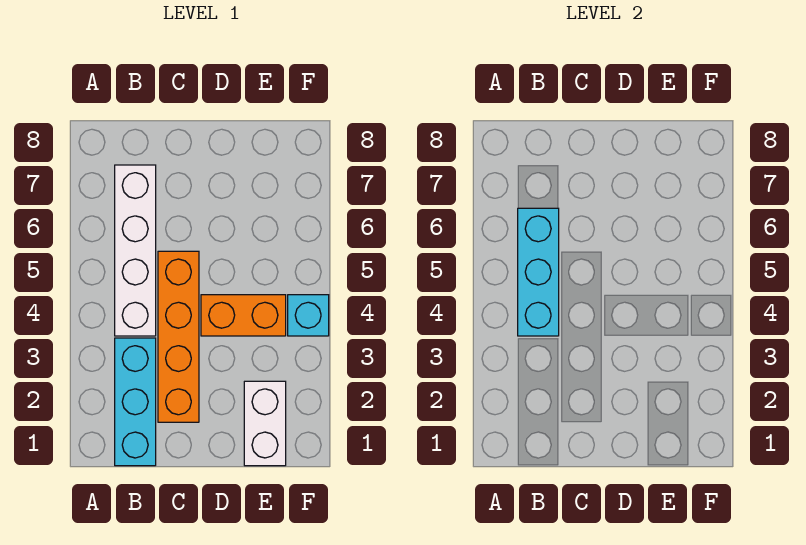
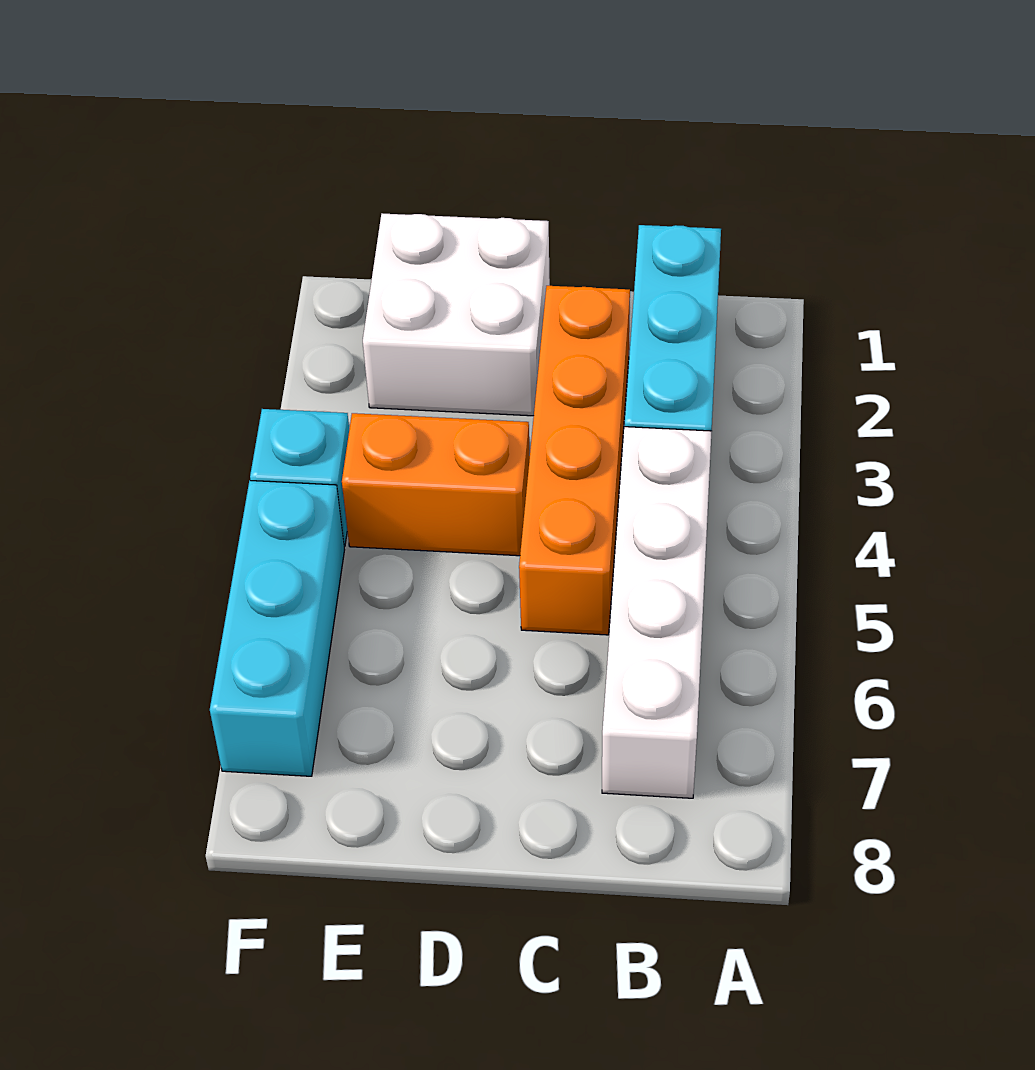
cyan brick B4:B6 level 2 -> cyan brick F5:F7 level 1
white brick E1:E2 level 1 -> white brick D1:E2 level 1

